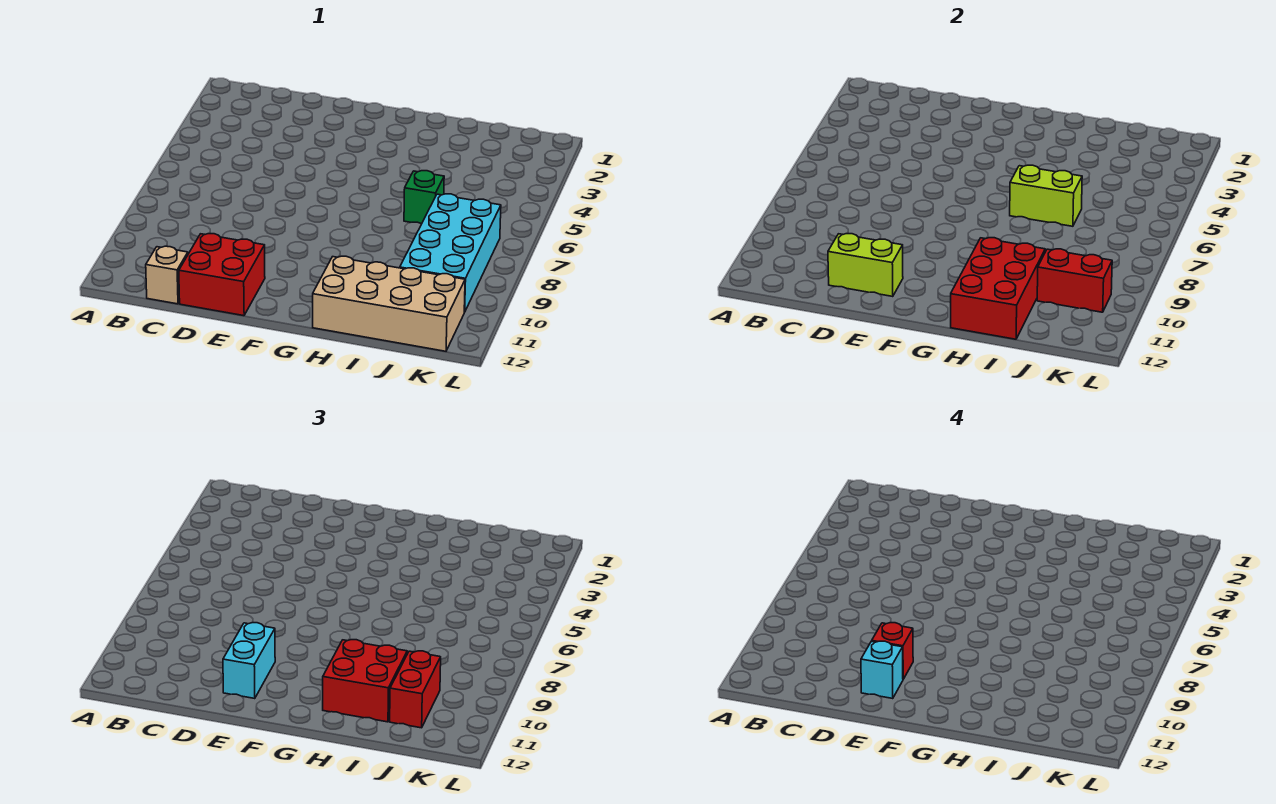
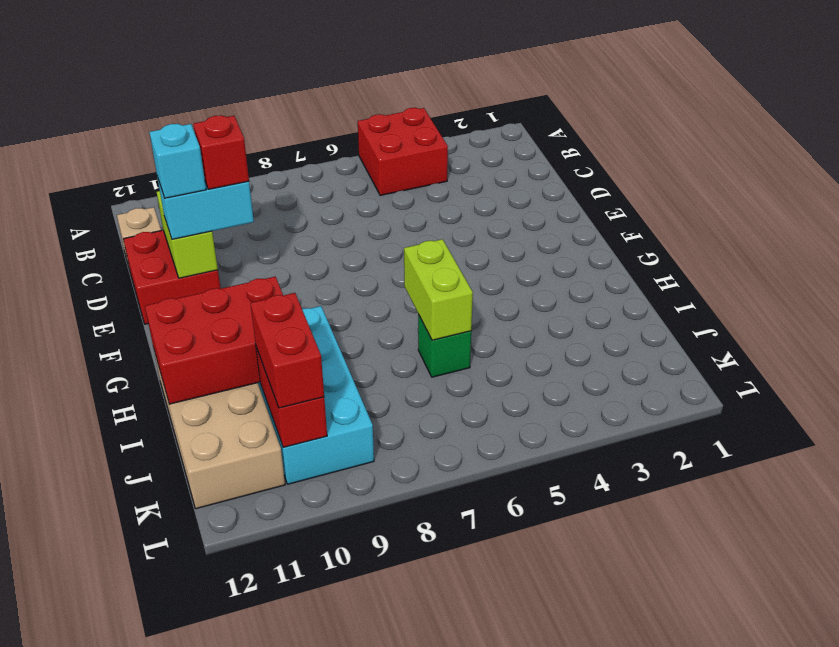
red brick H10:I11 level 3 -> red brick A4:B5 level 1
cyan brick J7:K10 level 1 -> cyan brick H9:K10 level 1
red brick J10:J11 level 3 -> red brick J10:K10 level 3

